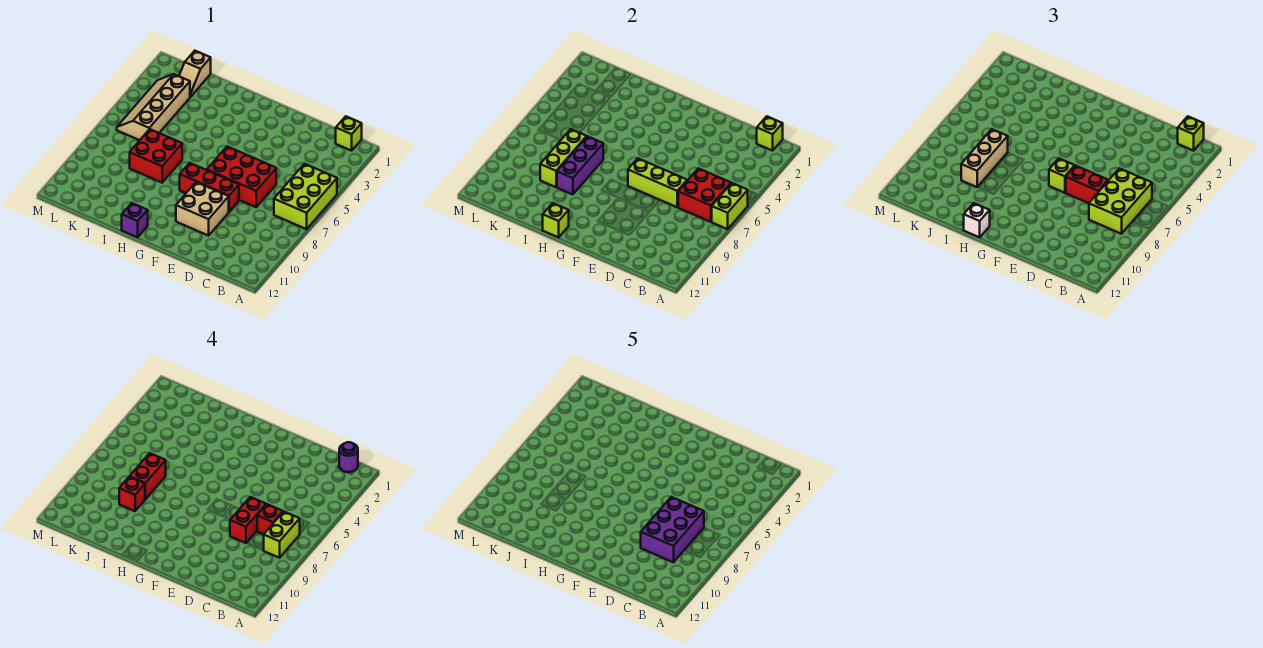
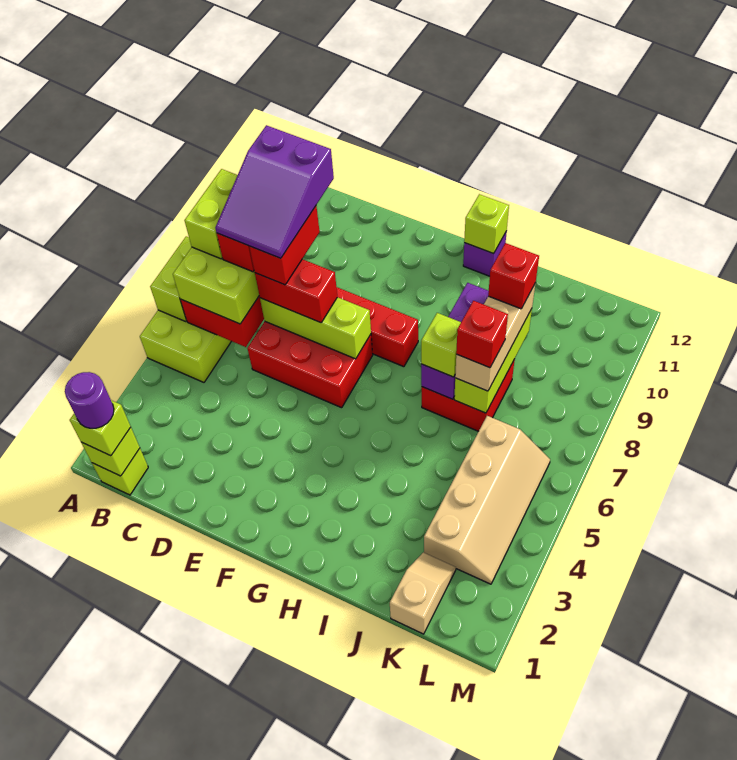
purple brick C7:D9 level 5 -> purple slope C7:D9 level 5 top 9
tan brick E9:F10 level 1 -> none
lime brick F7 level 3 -> lime brick I7 level 3
white brick H12 level 3 -> none
red brick J7:J8 level 4 -> red brick J7 level 4

